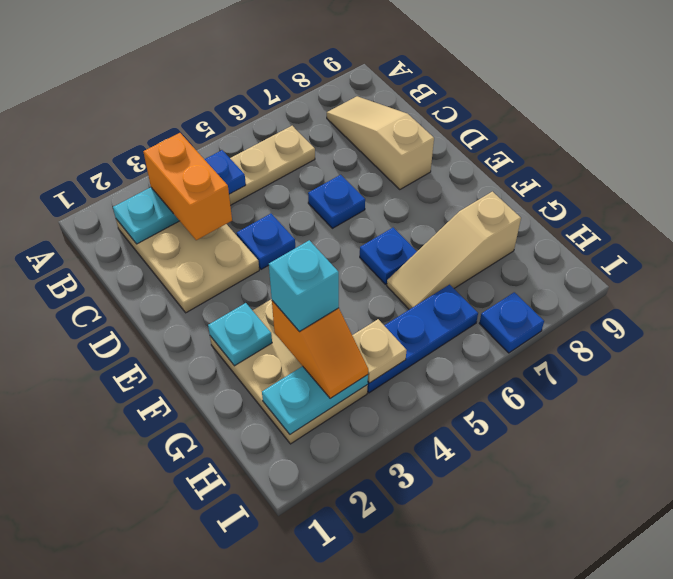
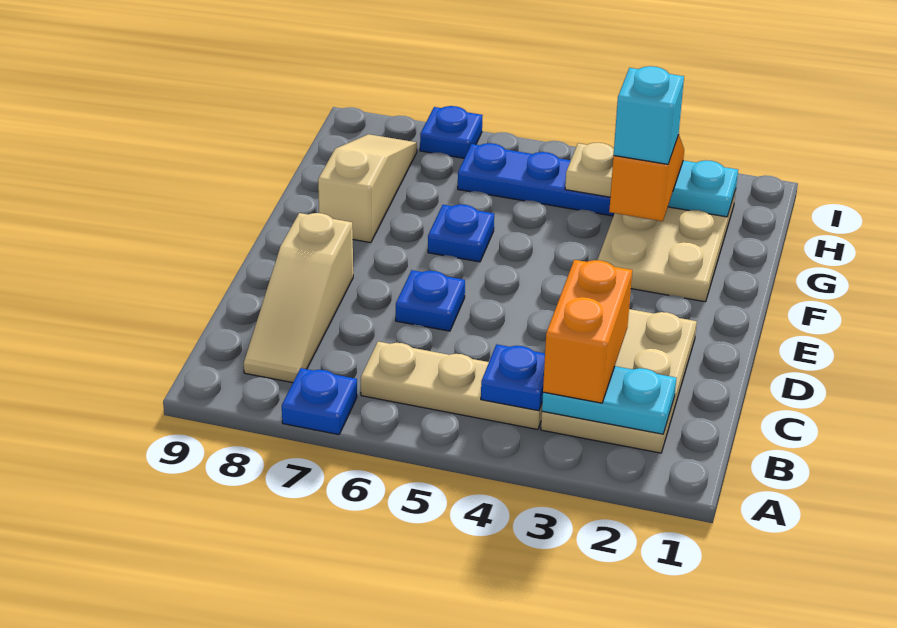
blue plate D4 level 1 -> blue plate A7 level 1
cyan plate F2 level 2 -> none
tan slope G6:G8 level 1 top 8 -> tan slope F8:H8 level 1 top F

